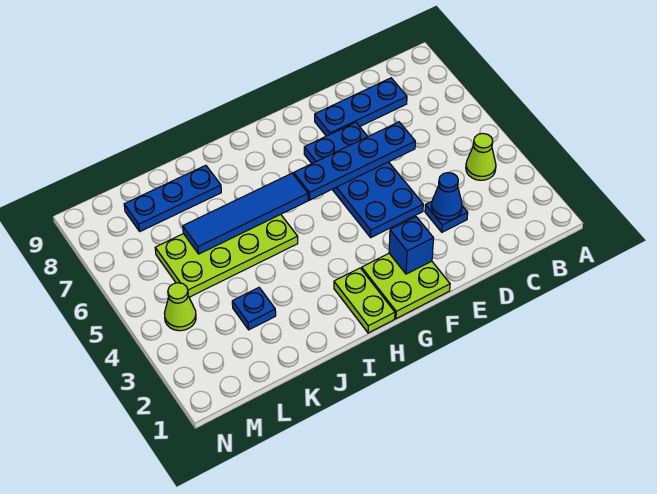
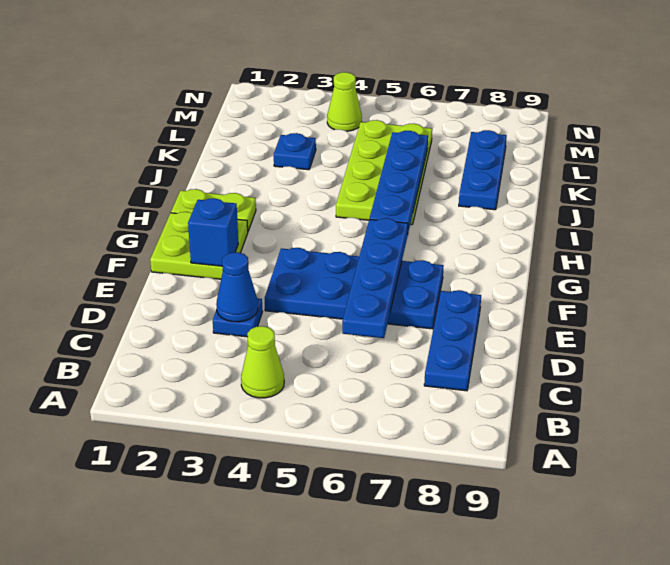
blue tile H6:K6 level 2 -> blue plate H6:K6 level 2

